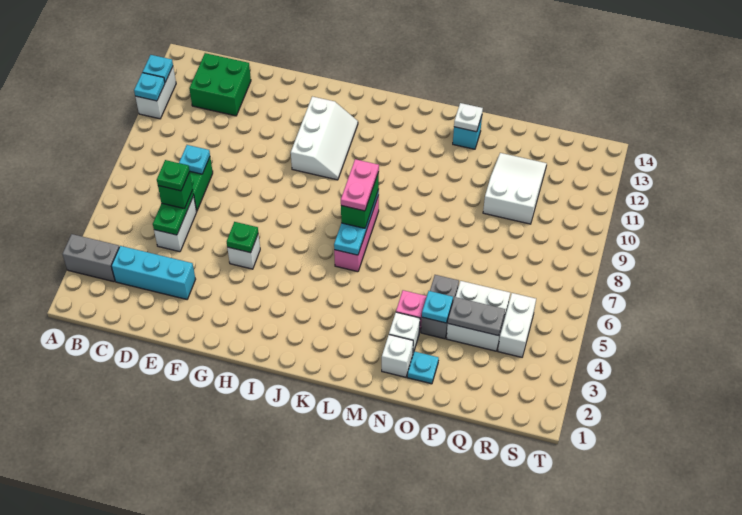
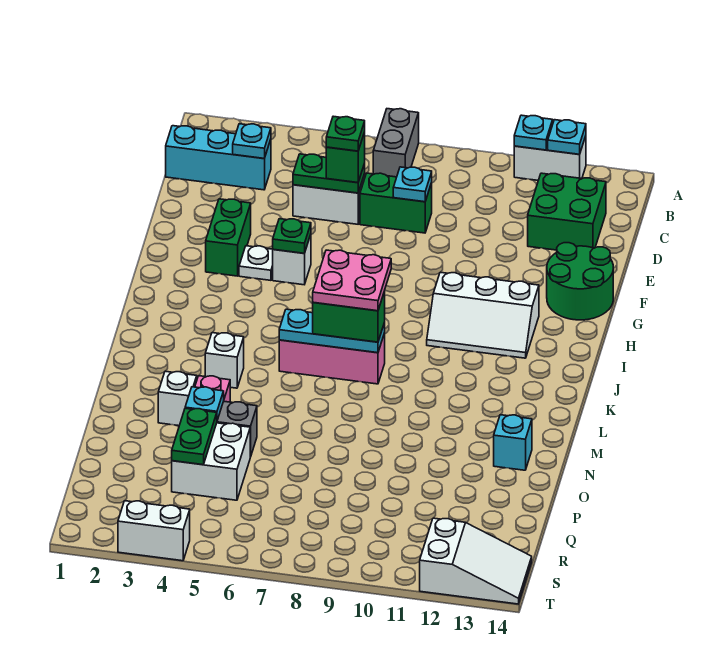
grey brick A3:B3 level 1 -> grey brick A7:B7 level 1
cyan brick C3:E3 level 1 -> cyan brick C1:C3 level 1
none -> green brick F3:G3 level 1
none -> green round brick F13:G14 level 1
pink plate K7:K8 level 4 -> pink plate J7:K8 level 4
white brick N2 level 1 -> white brick L4 level 1
white plate N13 level 2 -> white plate G4 level 1
cyan plate O2 level 1 -> cyan plate C3 level 2
grey plate P4:Q4 level 2 -> green plate P4:Q4 level 2
white slope P10:Q12 level 1 top 10 -> white slope S12:T14 level 1 top 12
white brick R4:R5 level 1 -> white brick T3:T4 level 1

